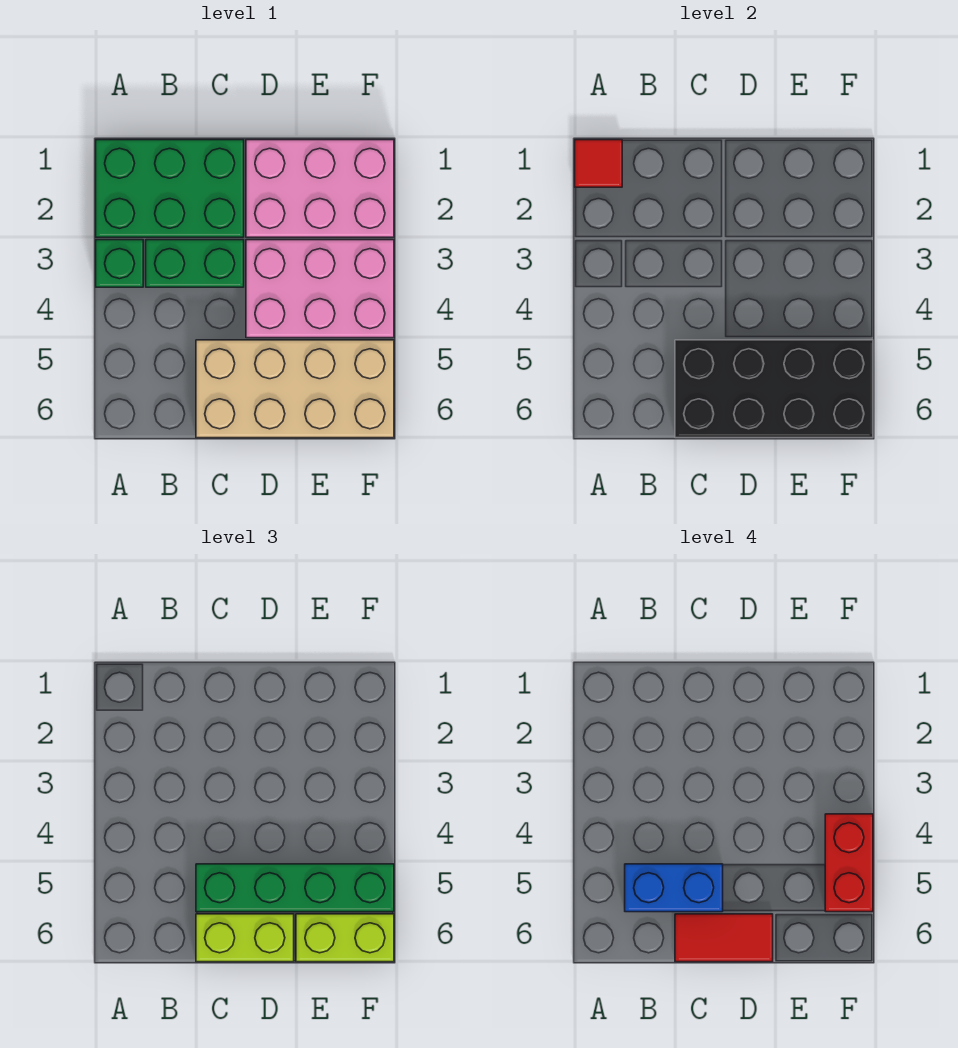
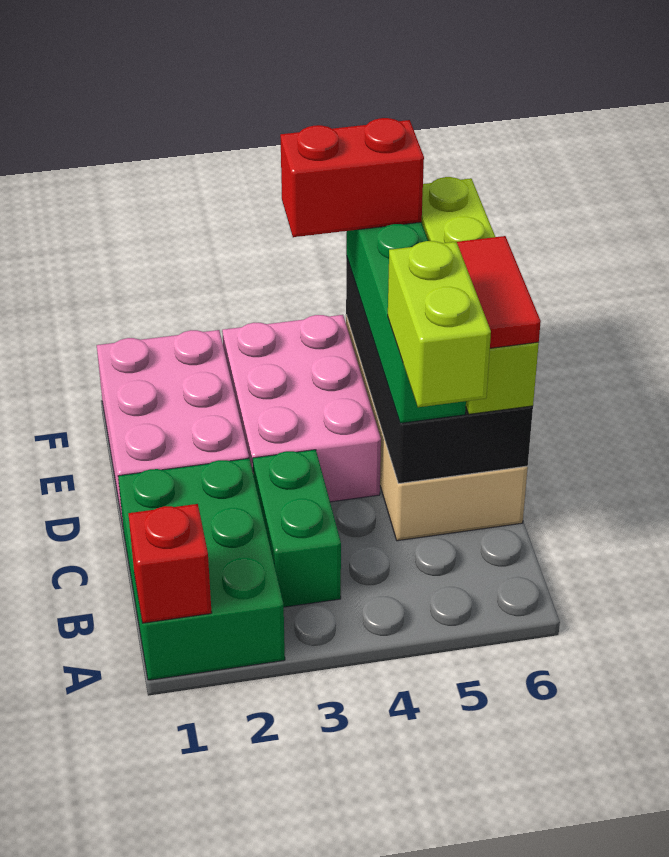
red tile A1 level 2 -> red brick A1 level 2
green brick A3 level 1 -> none
blue brick B5:C5 level 4 -> lime brick B5:C5 level 4

